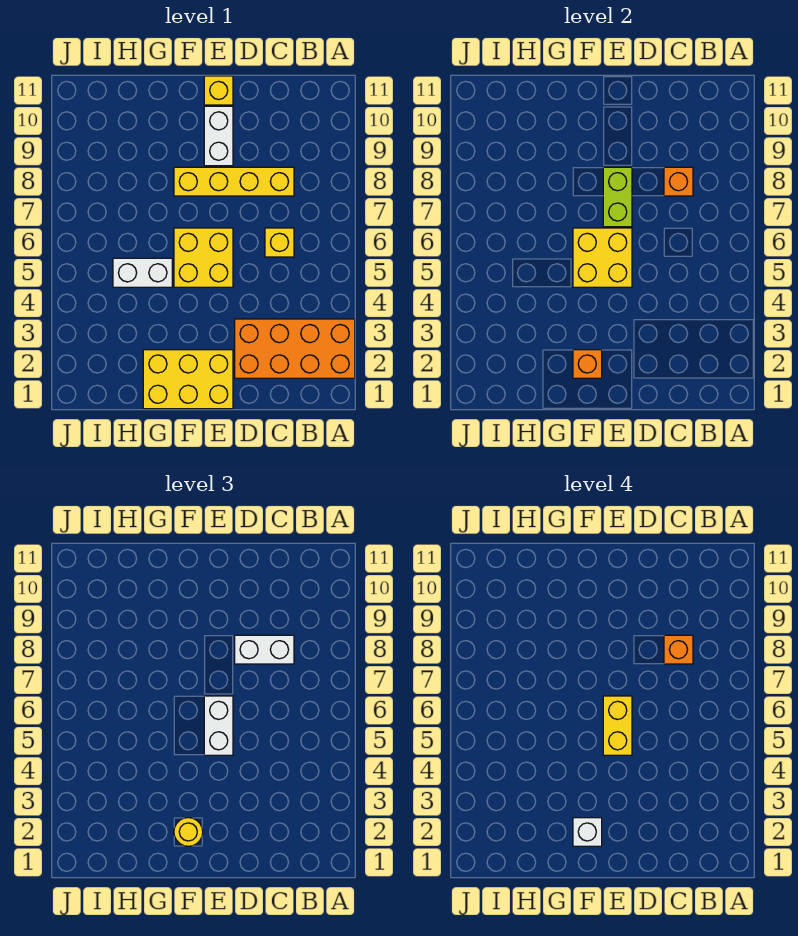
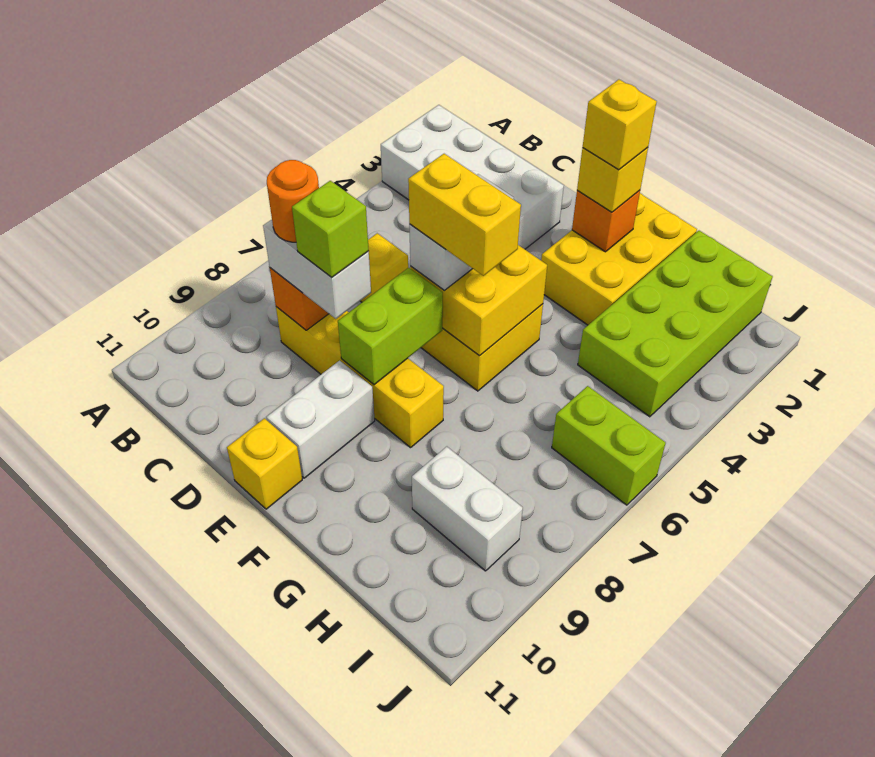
orange brick A2:D3 level 1 -> white brick A2:D3 level 1
orange brick C8 level 4 -> orange round brick C8 level 4
none -> lime brick D8 level 4
yellow brick E1:G2 level 1 -> yellow brick F1:G3 level 1
yellow brick E5:E6 level 4 -> yellow brick E6:F6 level 4
yellow round brick F2 level 3 -> yellow brick F2 level 3
white brick F2 level 4 -> yellow brick F2 level 4
white brick G5:H5 level 1 -> white brick H9:I9 level 1
none -> lime brick H1:I4 level 1
none -> lime brick I6:J6 level 1

